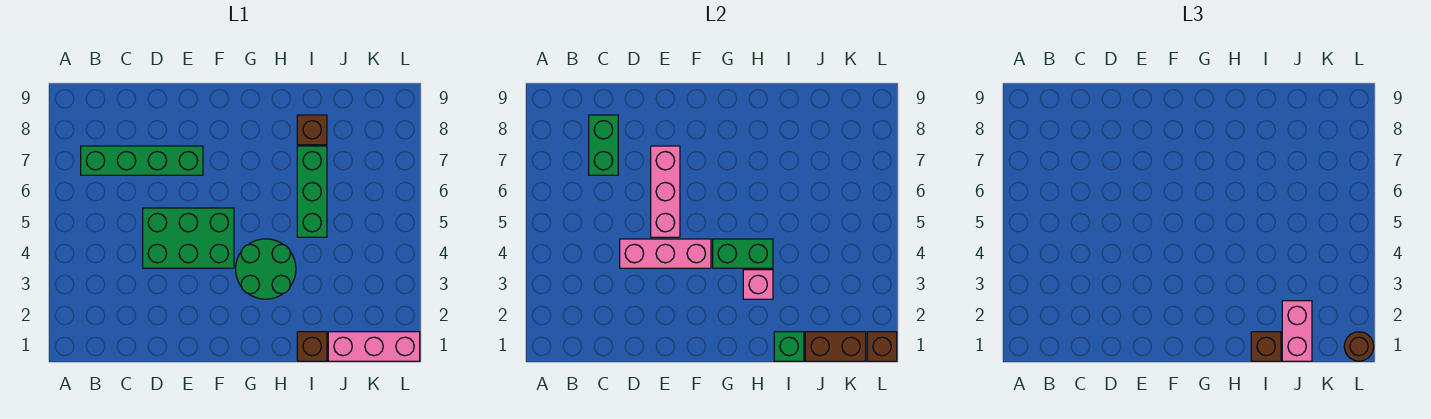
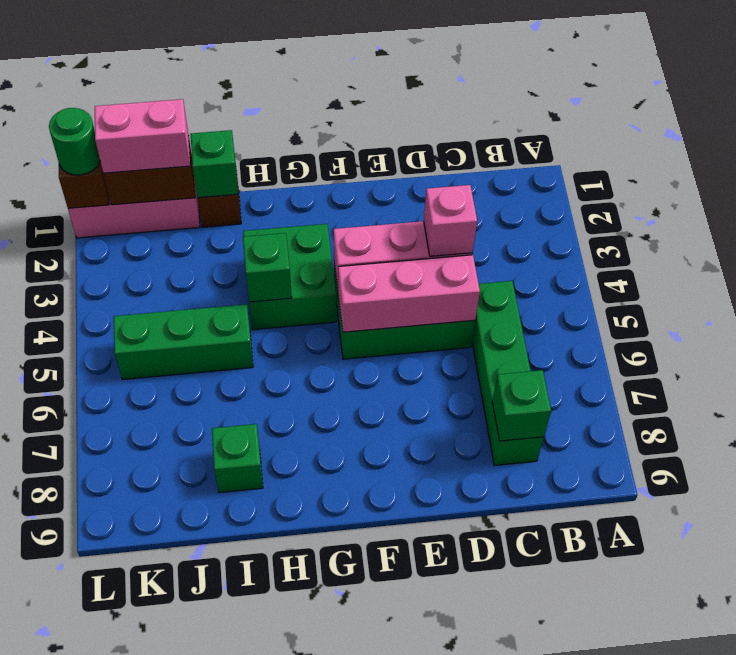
green brick B7:E7 level 1 -> green brick C5:C8 level 1
green brick C7:C8 level 2 -> green brick C8 level 2
pink brick E5:E7 level 2 -> pink brick D5:F5 level 2
green round brick G3:H4 level 1 -> green brick G3:H4 level 1
green brick G4:H4 level 2 -> green brick H4 level 2
pink brick H3 level 2 -> pink brick D4 level 3
brown brick I1 level 3 -> none
green brick I5:I7 level 1 -> green brick I5:K5 level 1
brown brick I8 level 1 -> green brick I8 level 1
pink brick J1:J2 level 3 -> pink brick J1:K1 level 3
brown round brick L1 level 3 -> green round brick L1 level 3

